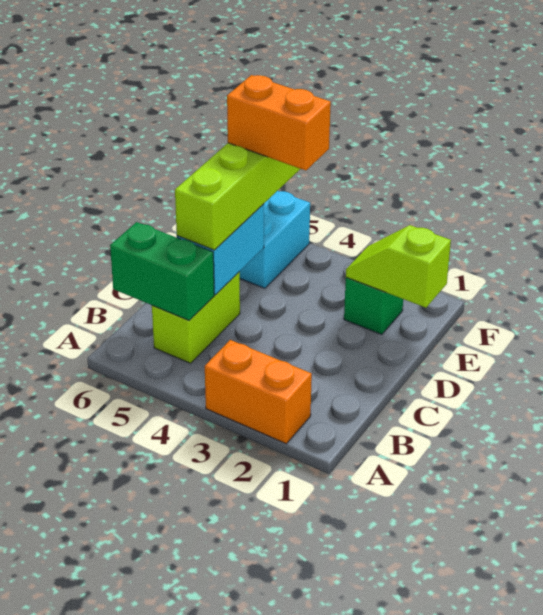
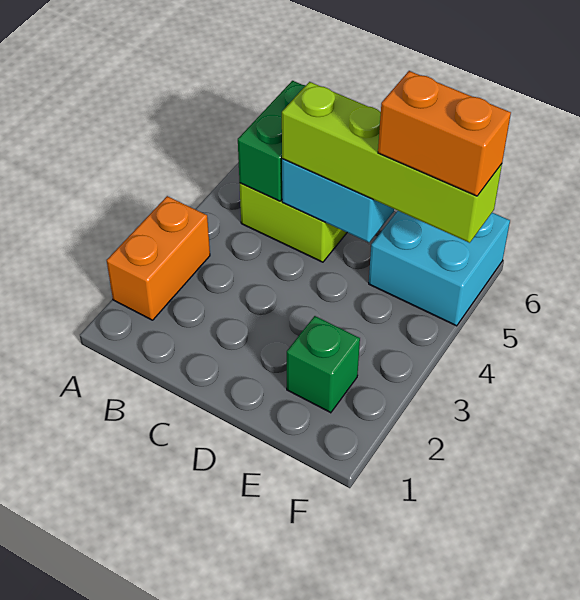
lime slope E1:E2 level 2 top 1 -> none
orange brick E4:E5 level 4 -> orange brick E5:F5 level 4

